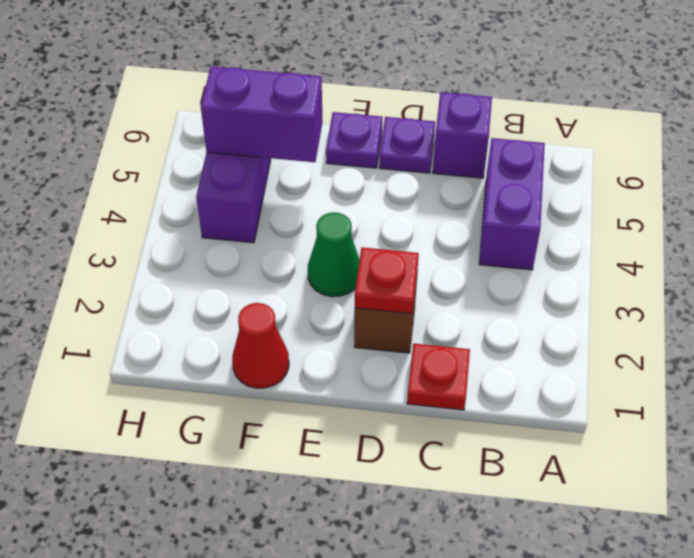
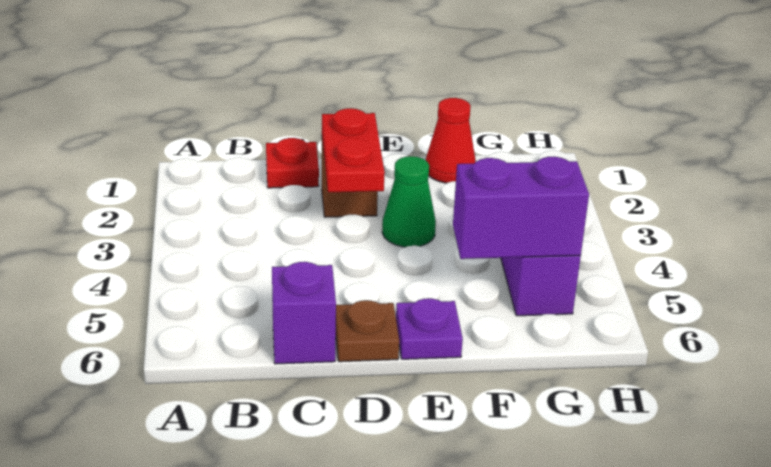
purple brick B4:B5 level 1 -> none
red plate D2 level 2 -> red plate D2:D3 level 2
purple plate D6 level 1 -> brown plate D6 level 1

